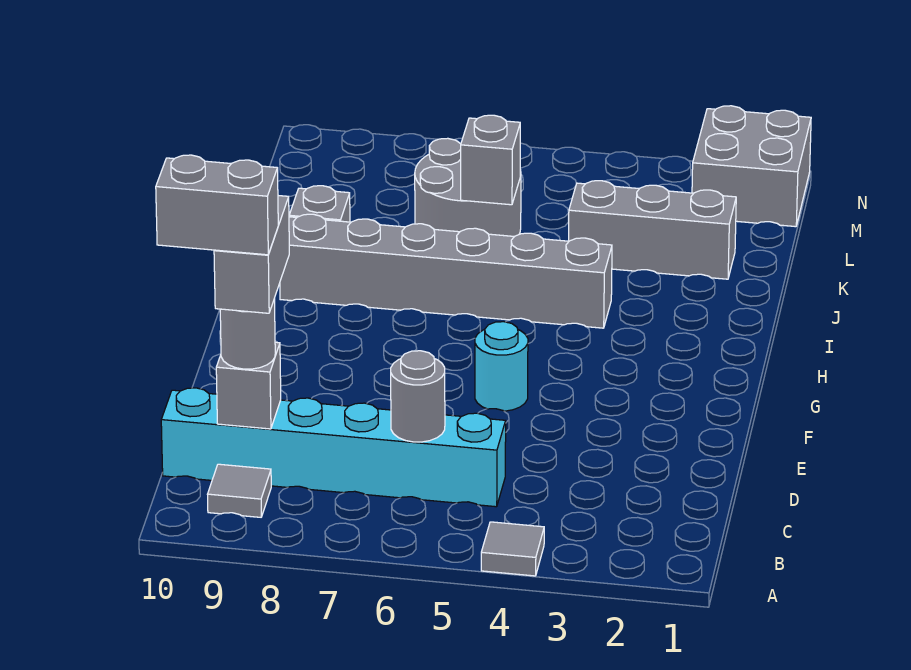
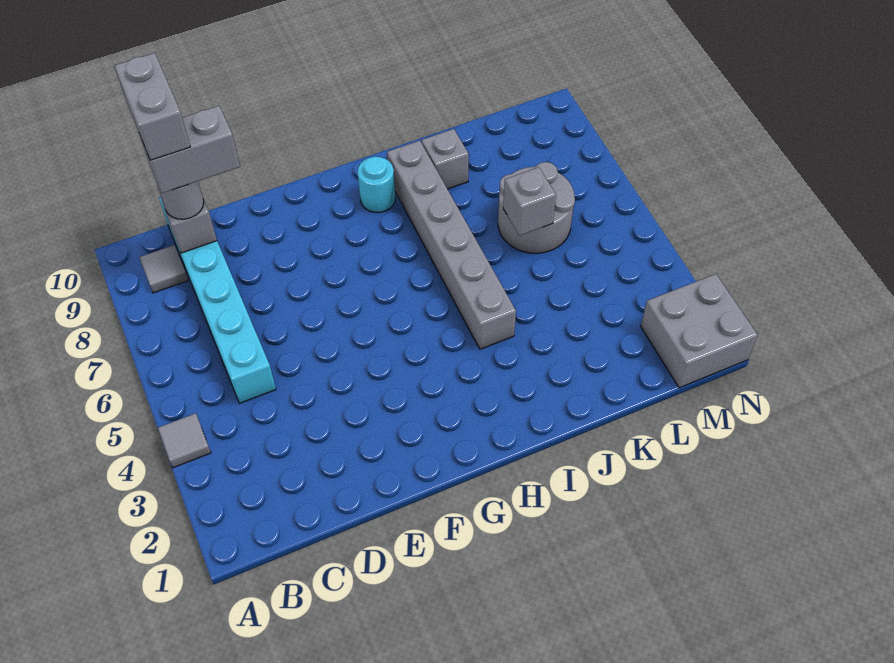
grey round brick C6 level 2 -> none
cyan round brick F5 level 1 -> cyan round brick H9 level 1
grey brick K2:K4 level 1 -> none

